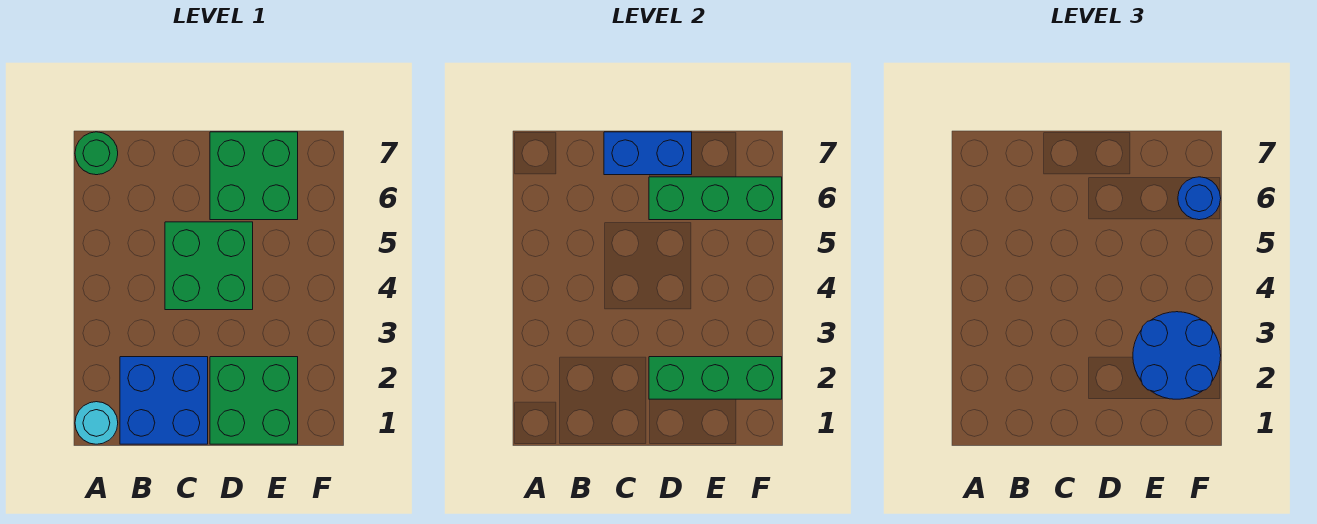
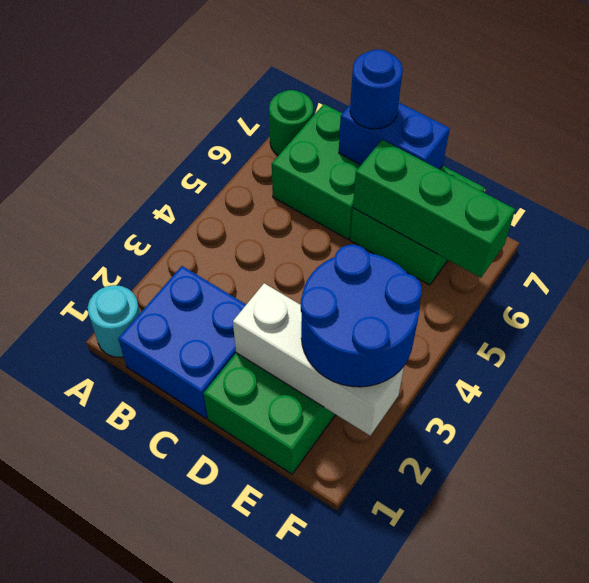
green brick C4:D5 level 1 -> green brick B6:C7 level 1
green brick D2:F2 level 2 -> white brick D2:F2 level 2
blue round brick F6 level 3 -> blue round brick C7 level 3

